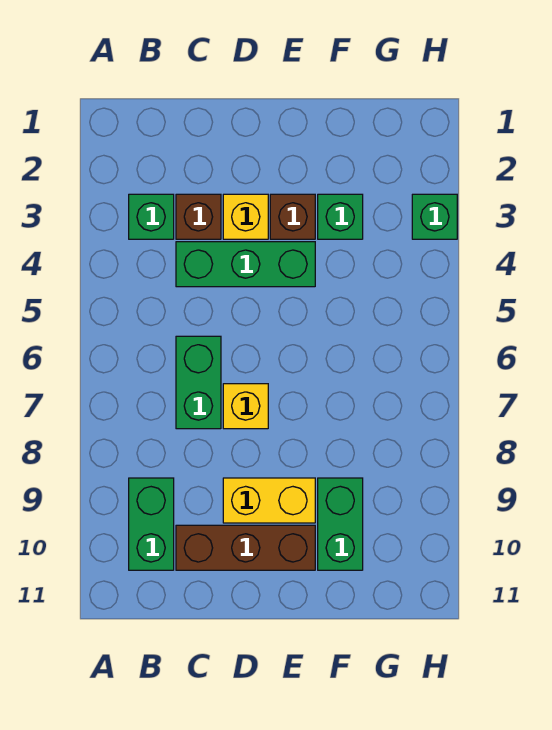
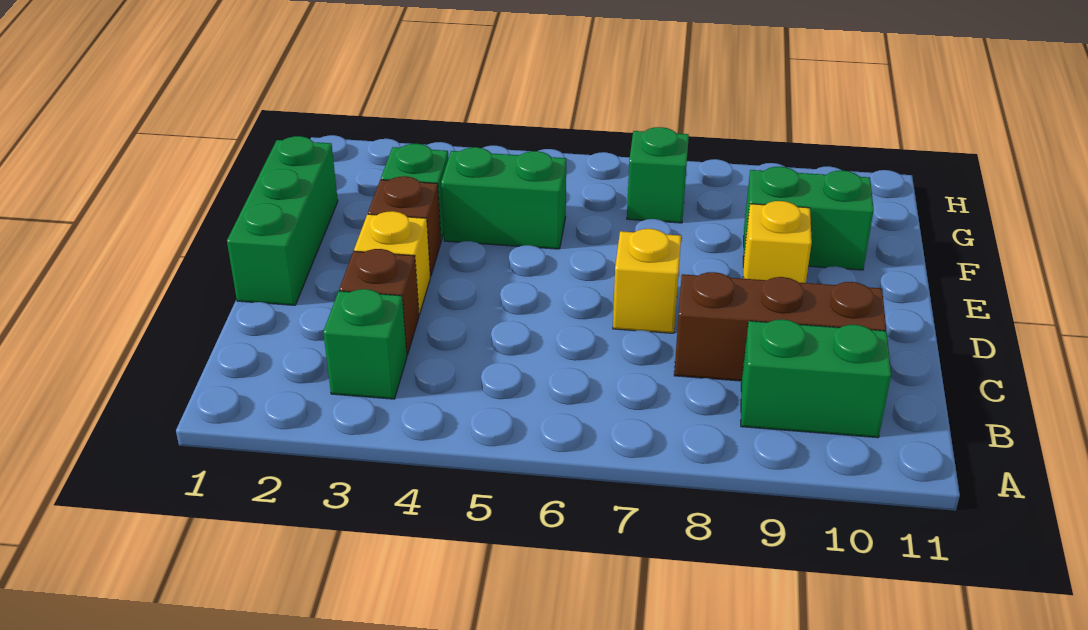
green brick C4:E4 level 1 -> green brick D1:F1 level 1
green brick C6:C7 level 1 -> green brick F4:F5 level 1
brown brick C10:E10 level 1 -> brown brick C8:C10 level 1
yellow brick D9:E9 level 1 -> yellow brick E9 level 1
green brick H3 level 1 -> green brick G7 level 1

